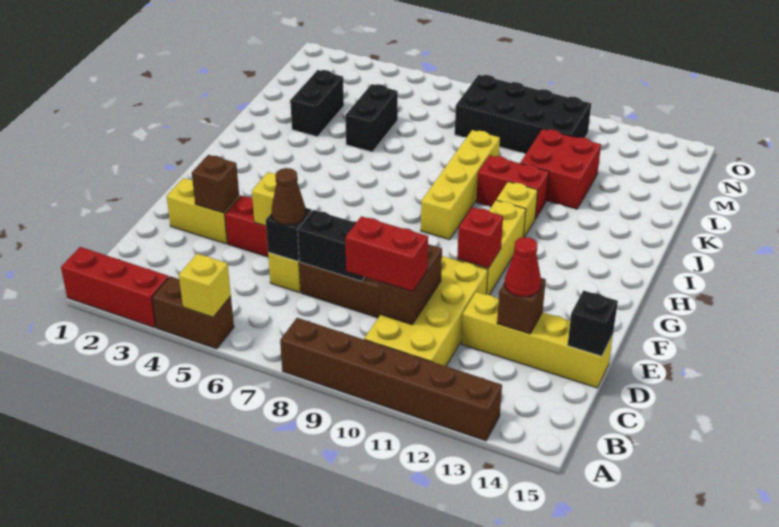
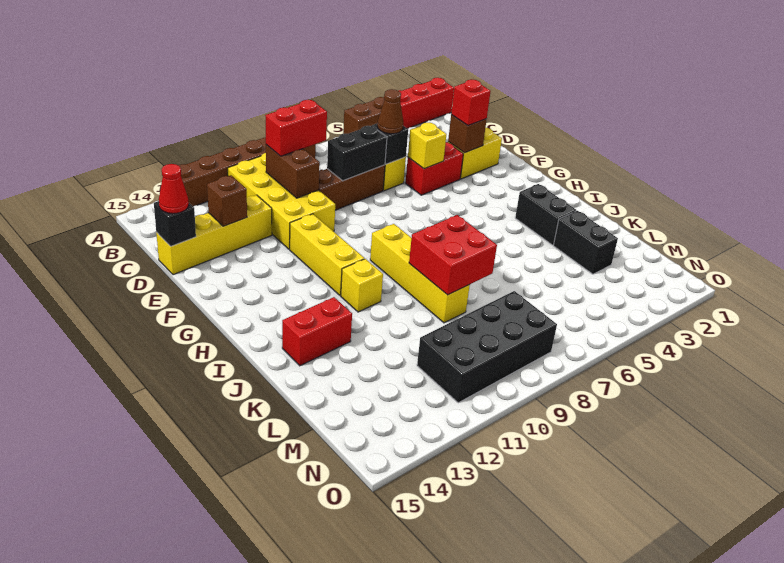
yellow brick A5 level 2 -> none
red cone D13 level 3 -> red cone D15 level 3
red brick F11 level 2 -> red brick E3 level 3
red brick J10:J11 level 1 -> red brick J13:J14 level 1
black brick K5:L5 level 1 -> black brick I3:J3 level 1
red brick K11:L12 level 1 -> red brick J8:K9 level 2

